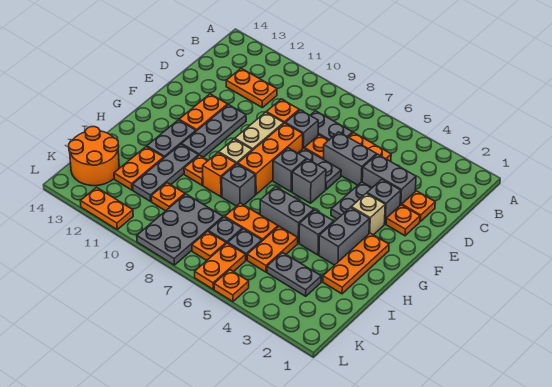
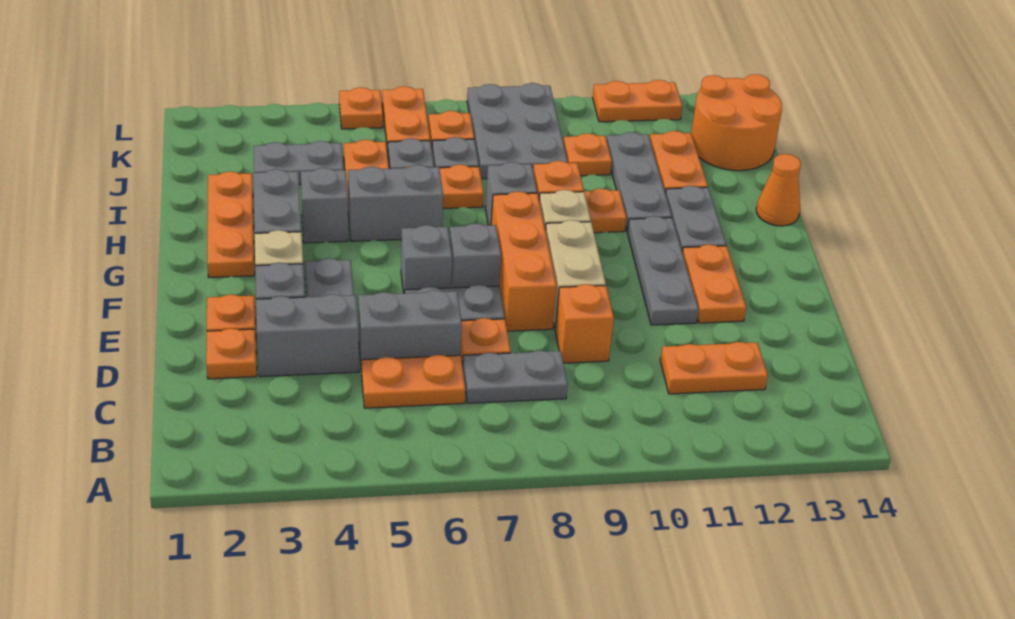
grey brick D8 level 1 -> none
none -> orange cone H14 level 1

